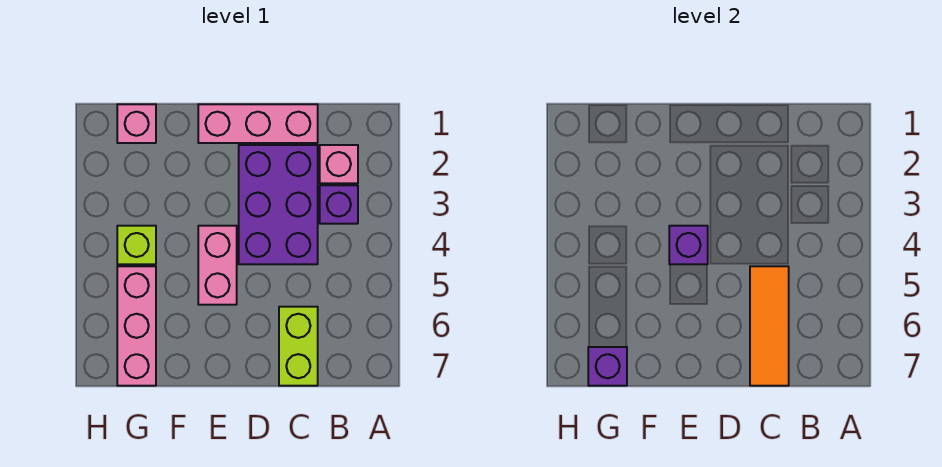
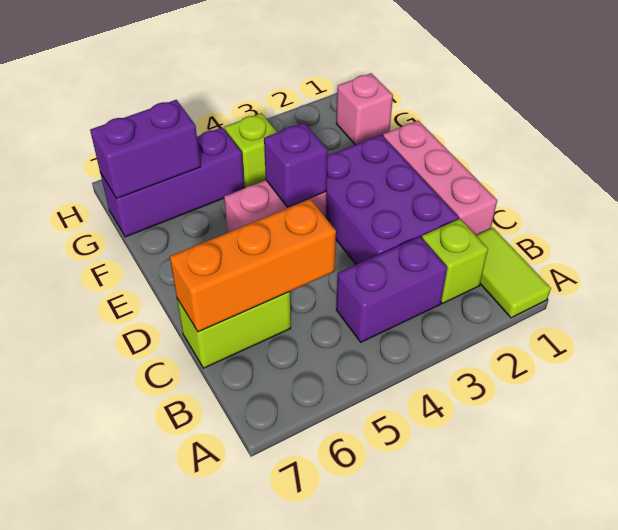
none -> lime tile A1:B1 level 1
pink brick B2 level 1 -> lime brick B2 level 1
purple brick B3 level 1 -> purple brick B3:B4 level 1
purple brick C2:D4 level 1 -> purple brick C2:E3 level 1
orange tile C5:C7 level 2 -> orange brick C5:C7 level 2
pink brick G5:G7 level 1 -> purple brick G5:G7 level 1
purple brick G7 level 2 -> purple brick G6:G7 level 2

